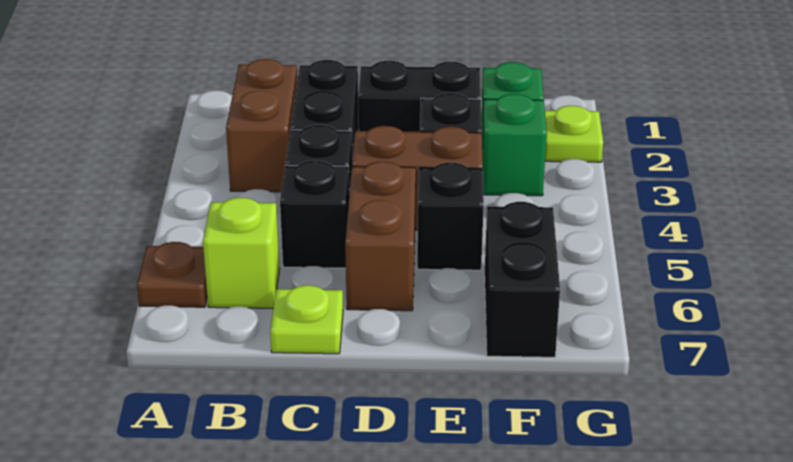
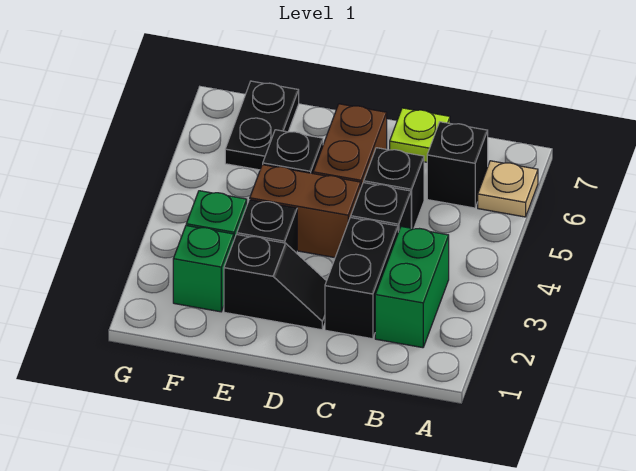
brown plate A6 level 1 -> tan plate A6 level 1
brown brick B2:B3 level 1 -> green brick B2:B3 level 1
lime brick B6 level 1 -> black brick B6 level 1
black brick D2:E2 level 1 -> black slope D2:E2 level 1 top E
black brick F6:F7 level 1 -> black plate F6:F7 level 1
lime plate G2 level 1 -> none

